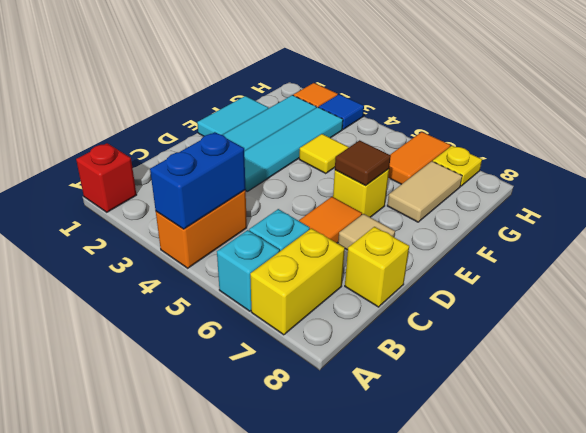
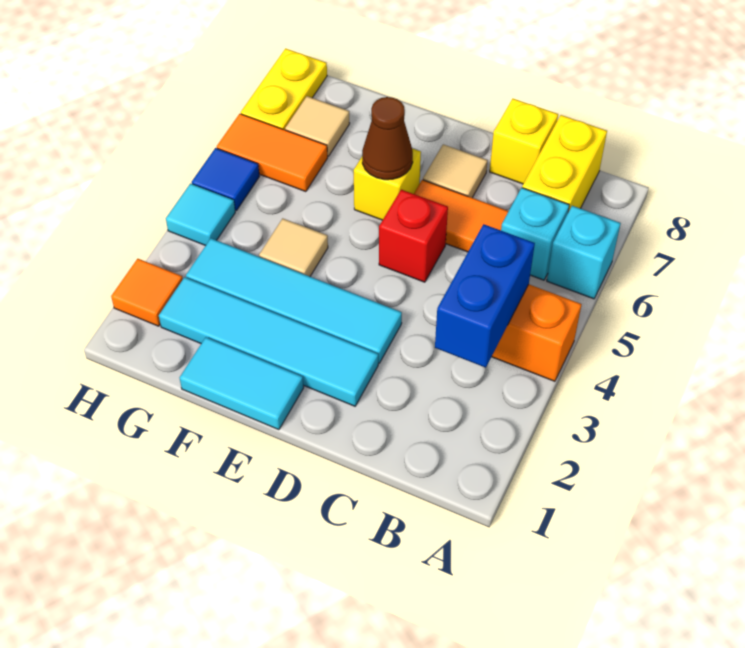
red brick A1 level 1 -> red brick D5 level 1
blue brick A4:B4 level 2 -> blue brick B3:B4 level 2
yellow brick A7:B7 level 1 -> yellow brick B7:B8 level 1
brown tile E6 level 2 -> brown cone E6 level 2
yellow tile F4 level 1 -> tan tile F4 level 1
tan tile F7:G7 level 1 -> tan tile G7 level 1
blue tile H3 level 1 -> blue tile H5 level 1
none -> cyan tile H4 level 1
yellow plate H7 level 1 -> yellow plate H7:H8 level 1

